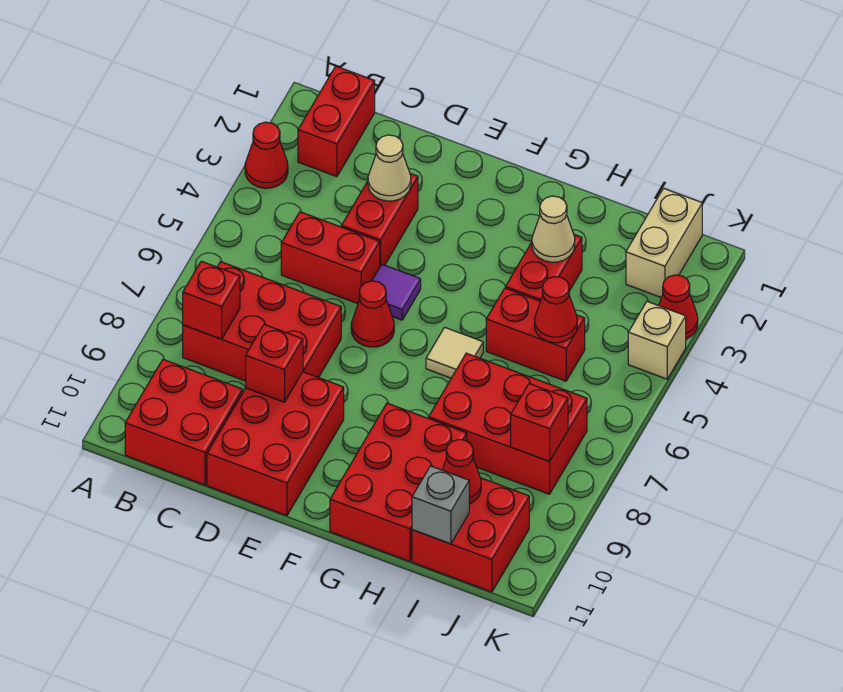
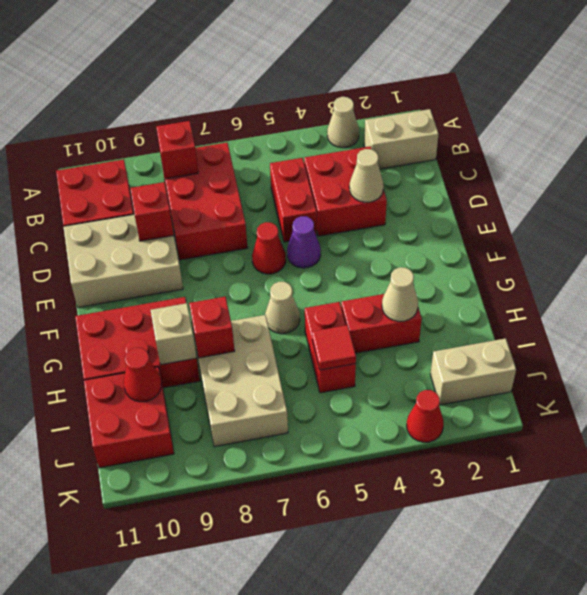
red cone A3 level 1 -> tan cone A3 level 1
red brick B1:B2 level 1 -> tan brick B1:B2 level 1
red brick D3:D4 level 1 -> red brick C3:D4 level 1
red brick D9:E11 level 1 -> tan brick D9:E11 level 1
purple tile E5 level 1 -> purple cone E5 level 1
tan tile G6 level 1 -> tan cone G6 level 1
red brick H7:J8 level 1 -> tan brick H7:J8 level 1
red cone I5 level 2 -> red tile I5 level 2
grey brick I11 level 2 -> none
red brick J8 level 2 -> red brick H8 level 2
tan brick K4 level 1 -> tan brick H9 level 2

